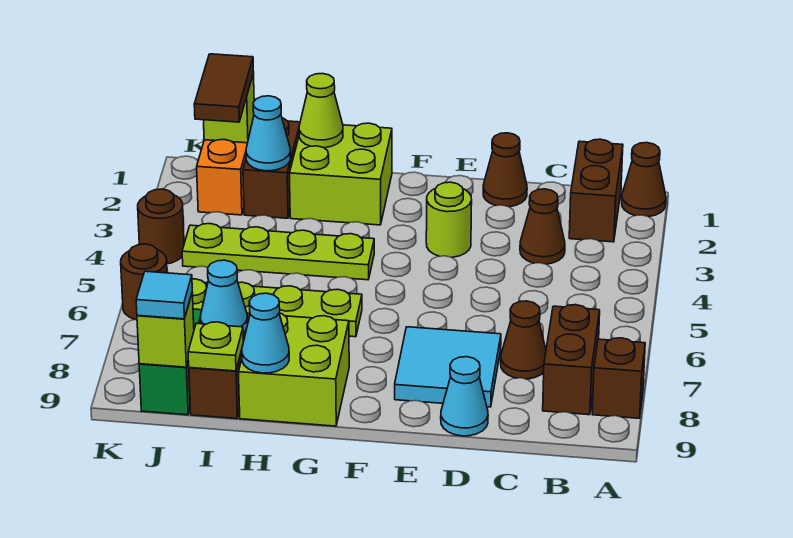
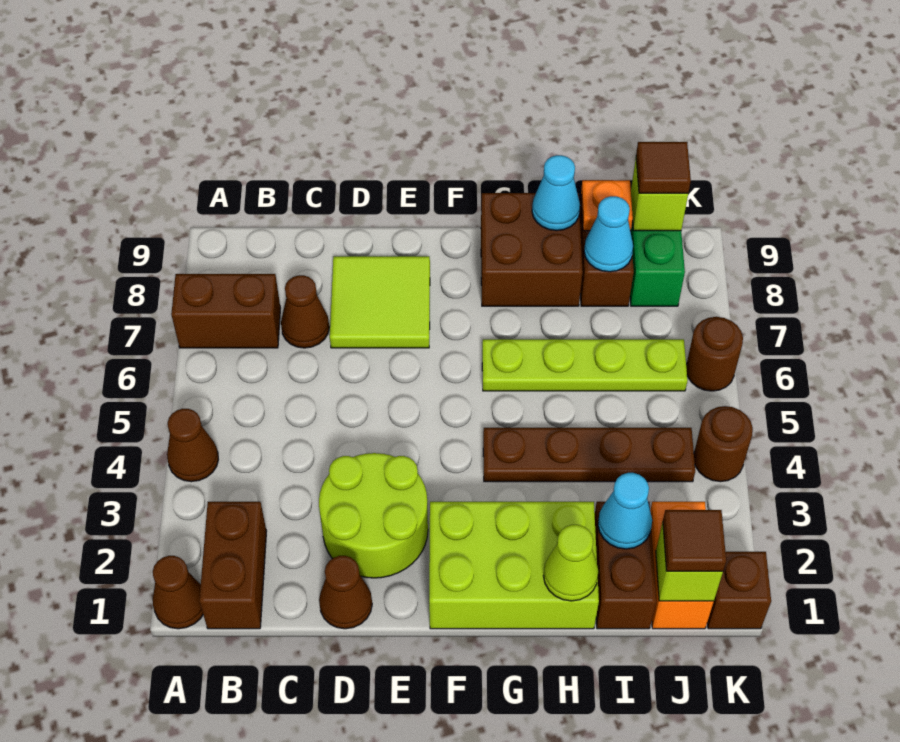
brown brick A8 level 1 -> brown brick K1 level 1
brown brick B7:B8 level 1 -> brown brick A7:B7 level 1
brown cone C3 level 1 -> brown cone A4 level 1
cyan tile D7:E8 level 1 -> lime tile D7:E8 level 1
cyan cone D9 level 1 -> none
lime round brick E3 level 1 -> lime round brick D2:E3 level 1
lime brick G1:H2 level 1 -> lime brick F1:H2 level 1
lime plate G4:J4 level 1 -> brown plate G4:J4 level 1
lime brick G8:H9 level 1 -> brown brick G8:H9 level 1
lime plate I9 level 2 -> orange plate I9 level 2
brown tile J1:J2 level 3 -> brown tile J1 level 3
cyan tile J9 level 3 -> brown tile J9 level 3

